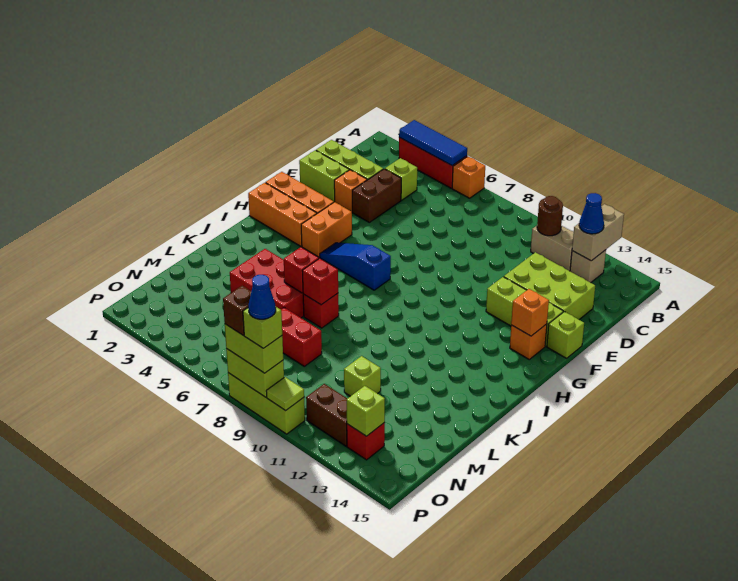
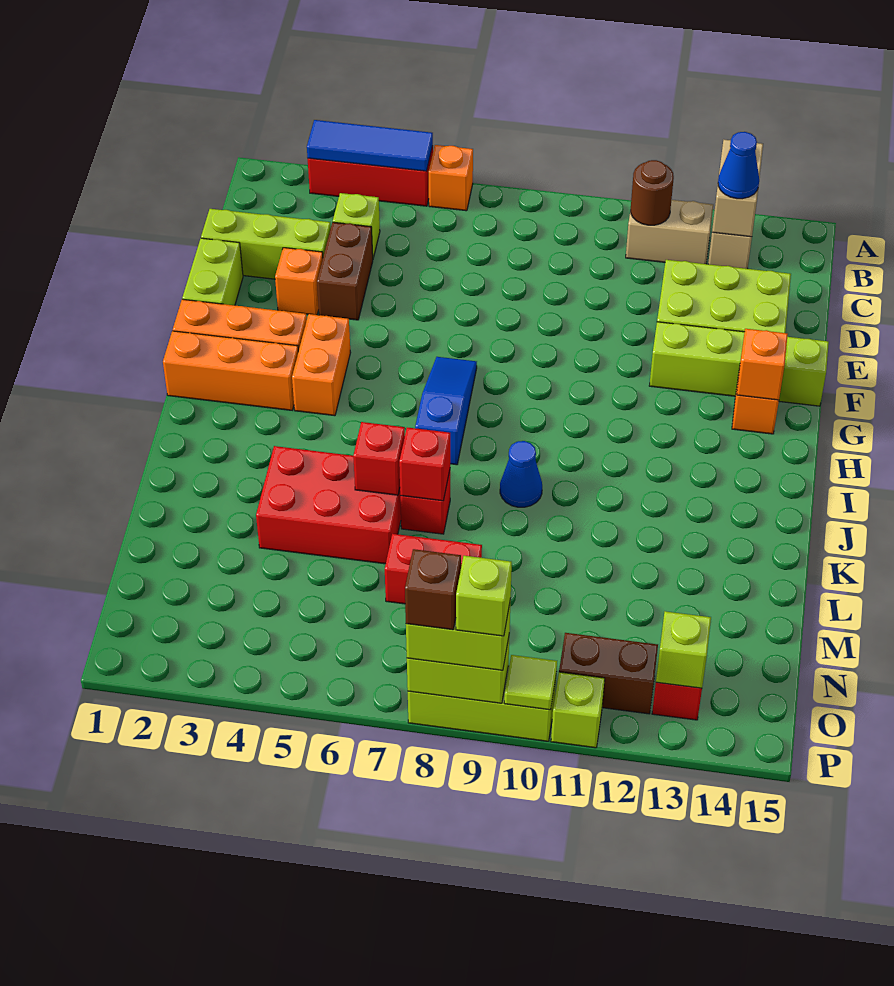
lime brick E1:E2 level 1 -> lime brick E1:F1 level 1
blue slope H5:H7 level 1 top 7 -> blue slope G7:I7 level 1 top I
lime brick M11 level 1 -> lime brick P11 level 1
blue cone P9 level 5 -> blue cone J9 level 1

